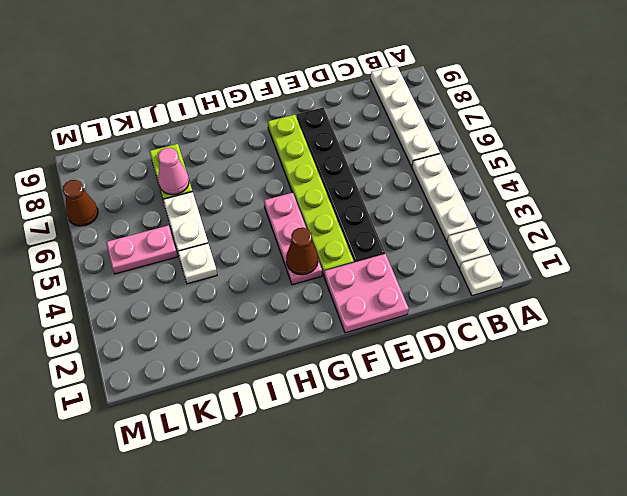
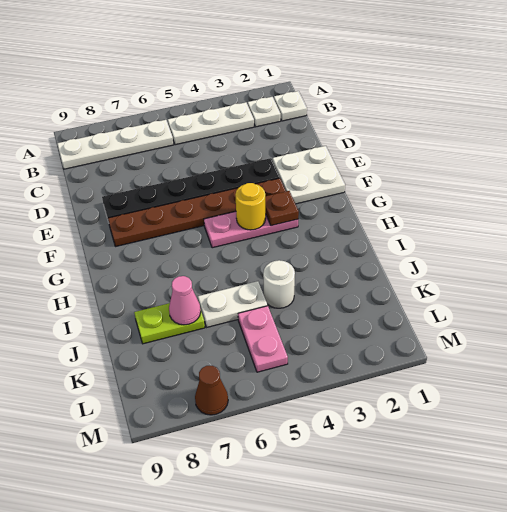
pink plate E1:F2 level 1 -> white plate E1:F2 level 1
lime plate F3:F8 level 1 -> brown plate F3:F8 level 1
brown cone G3 level 2 -> brown plate G3 level 2
none -> yellow round brick G4 level 2
white plate J4 level 1 -> white round brick J4 level 1

